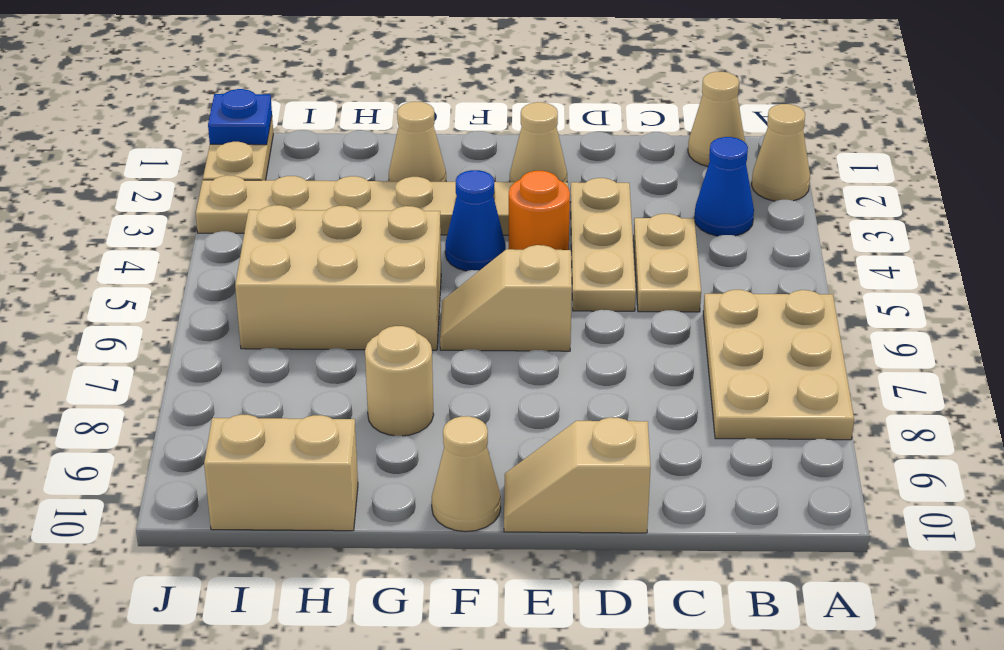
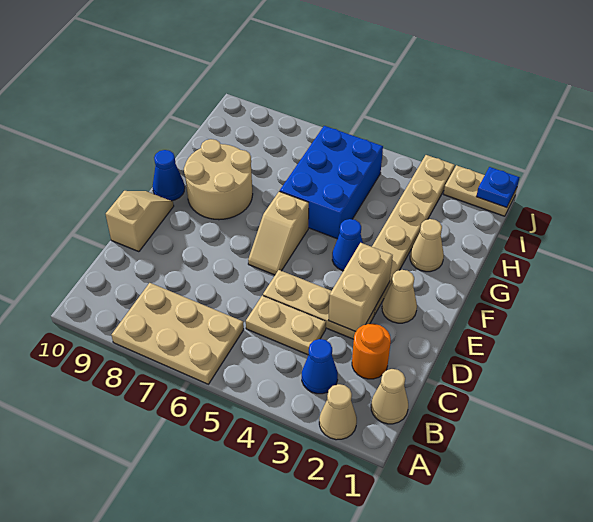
orange round brick E4 level 1 -> orange round brick C2 level 1
tan slope E6:F6 level 1 top E -> tan slope E6:F6 level 1 top F
tan cone F10 level 1 -> blue cone F10 level 1
tan brick G5:I6 level 1 -> blue brick G5:I6 level 1
tan round brick G8 level 1 -> tan round brick F8:G9 level 1
tan brick H10:I10 level 1 -> tan brick D3:E3 level 2

